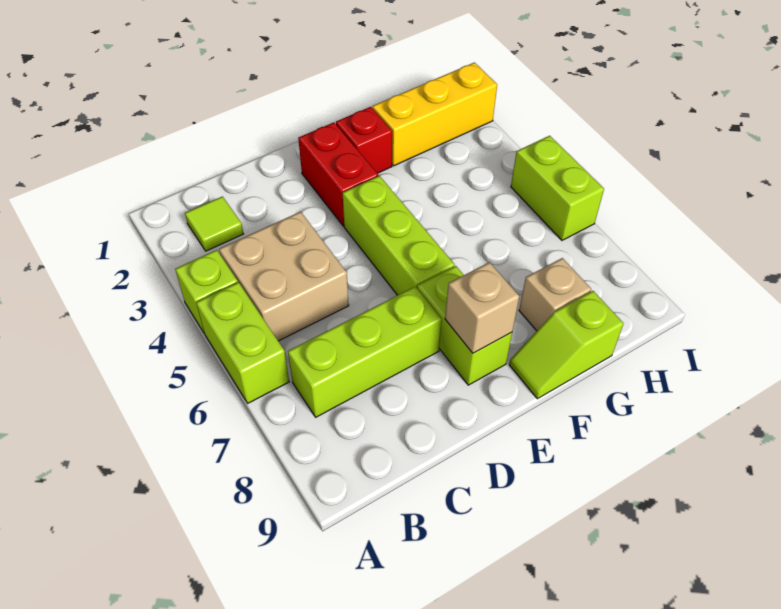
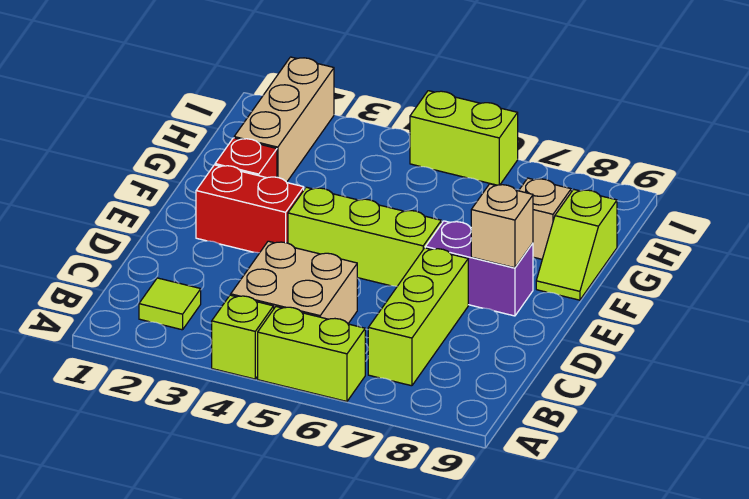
lime brick E7:E8 level 1 -> purple brick E7:E8 level 1
yellow brick G2:I2 level 1 -> tan brick G2:I2 level 1

